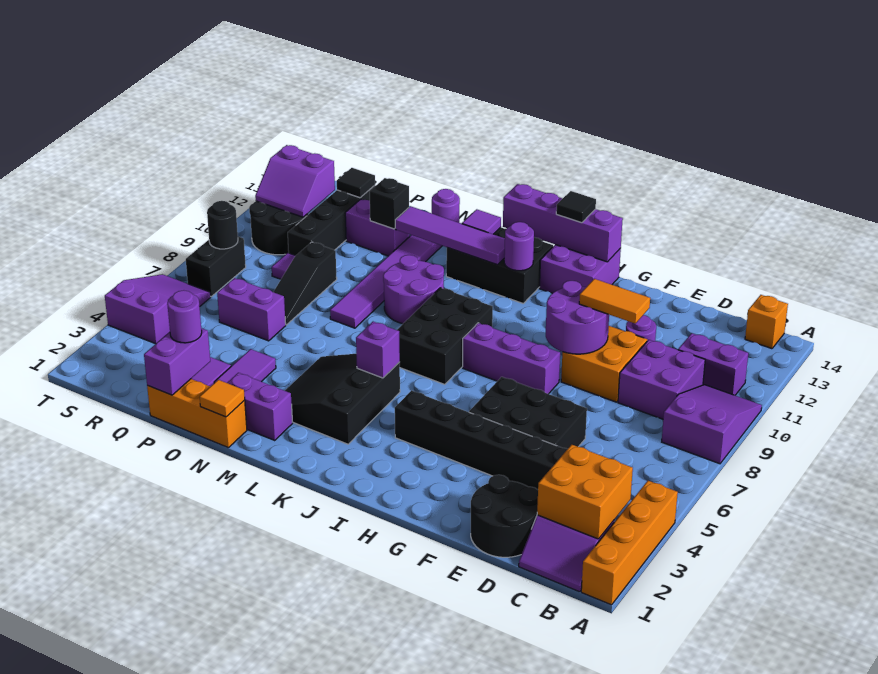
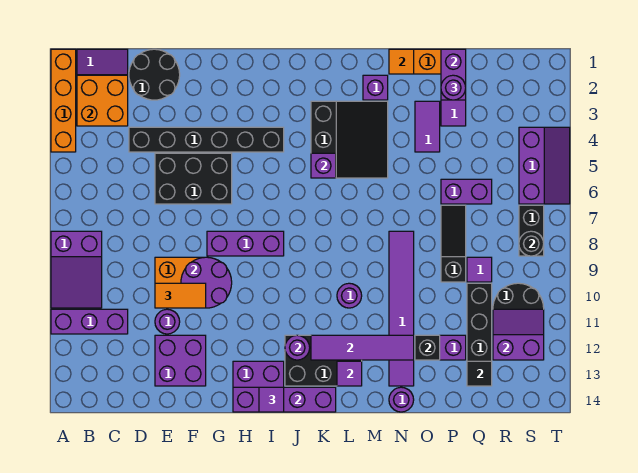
purple brick B11:C11 level 1 -> purple brick A11:C11 level 1
orange brick B14 level 1 -> none
purple brick C9:D10 level 1 -> purple brick E12:F13 level 1
black tile I14 level 3 -> purple tile I14 level 3
black brick J7:K9 level 1 -> none
purple round brick L9:M10 level 1 -> purple round brick L10 level 1
purple brick M2:N2 level 1 -> purple brick M2 level 1
purple slope S4:T6 level 1 top 4 -> purple slope S4:T6 level 1 top S

